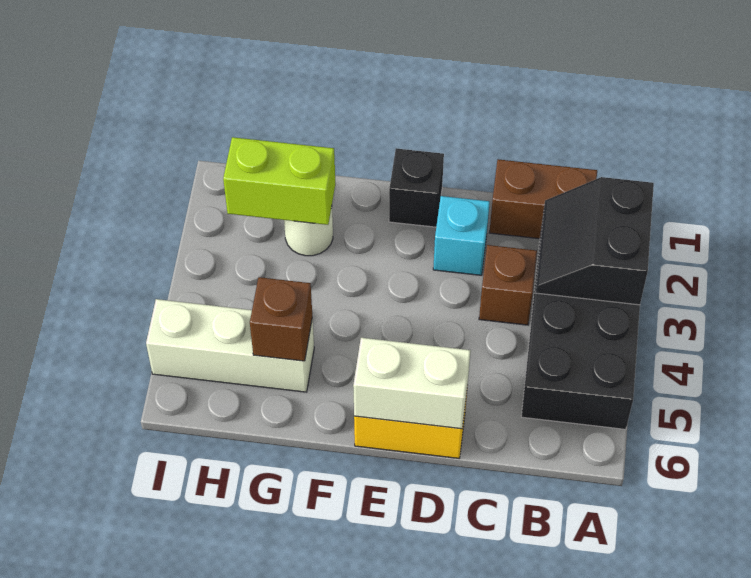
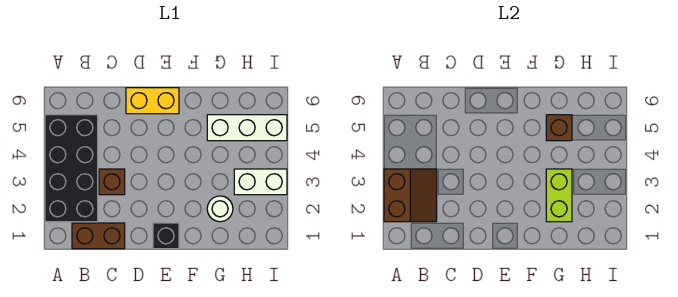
black slope A2:B3 level 2 top A -> brown slope A2:B3 level 2 top A
cyan brick D2 level 1 -> none
white brick D6:E6 level 2 -> white brick H3:I3 level 1
lime brick G2:H2 level 2 -> lime brick G2:G3 level 2

